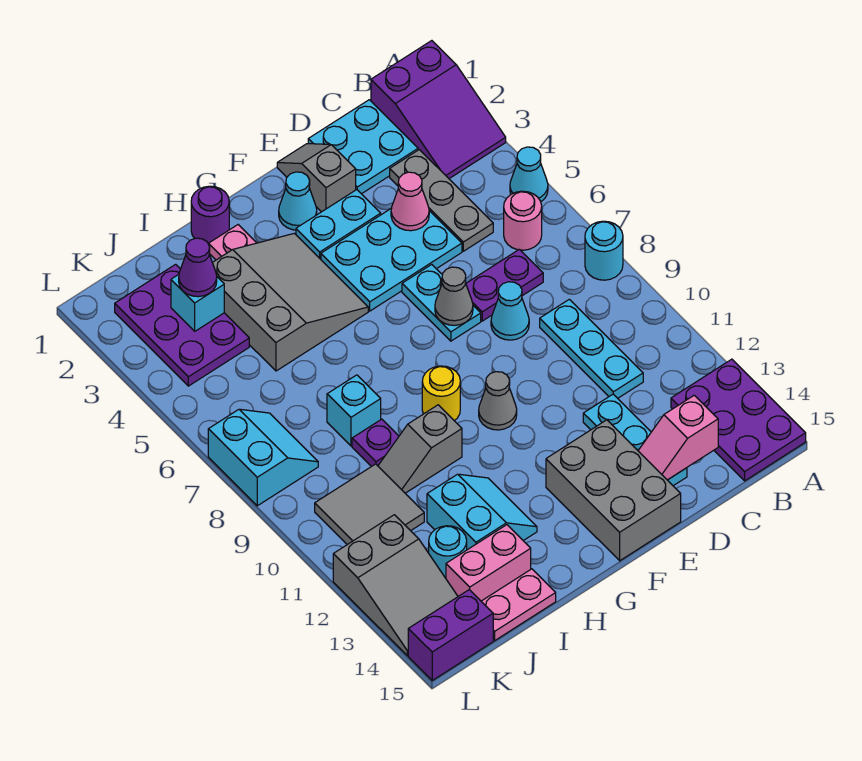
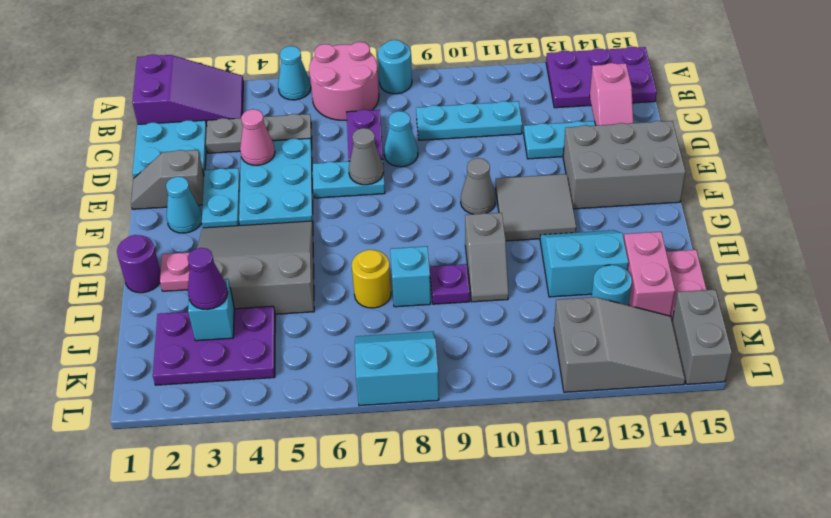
pink round brick B6 level 1 -> pink round brick A6:B7 level 1
yellow round brick G9 level 1 -> yellow round brick I7 level 1
grey tile J10:K11 level 1 -> grey tile F11:G12 level 1
purple brick K15:L15 level 1 -> grey brick K15:L15 level 1

